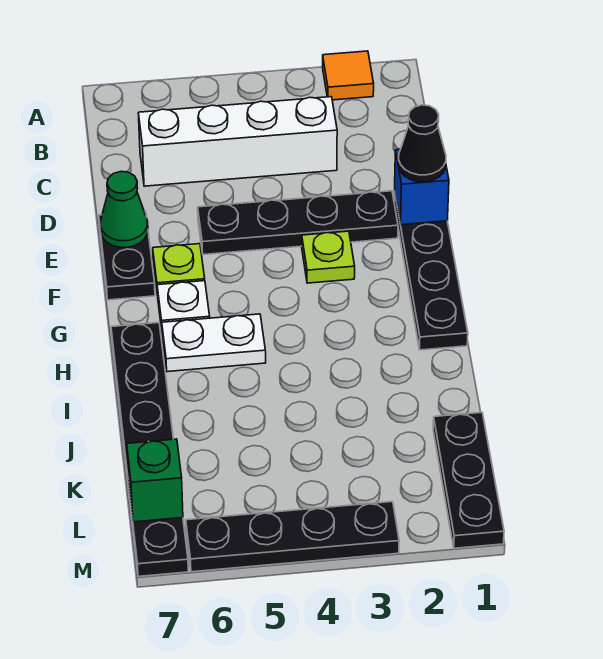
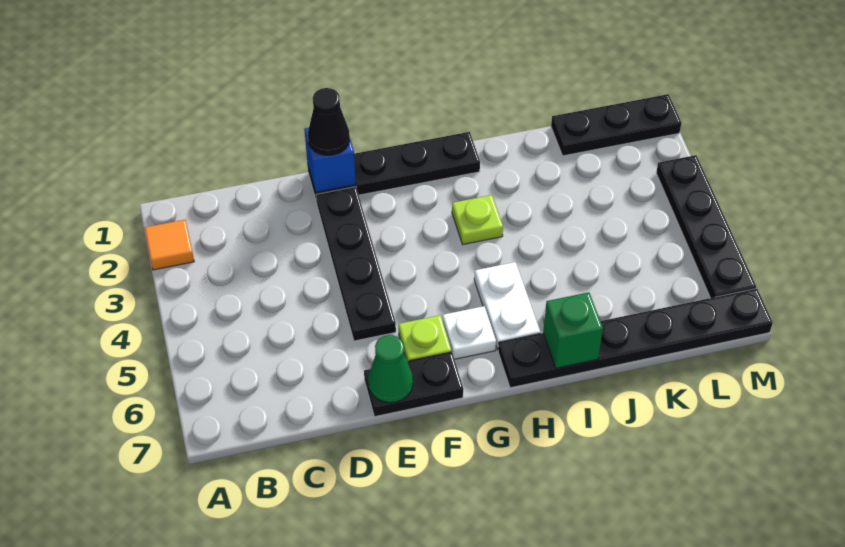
white brick C3:C6 level 1 -> none
lime plate F3 level 1 -> lime plate H3 level 1
green brick L7 level 2 -> green brick I7 level 2

